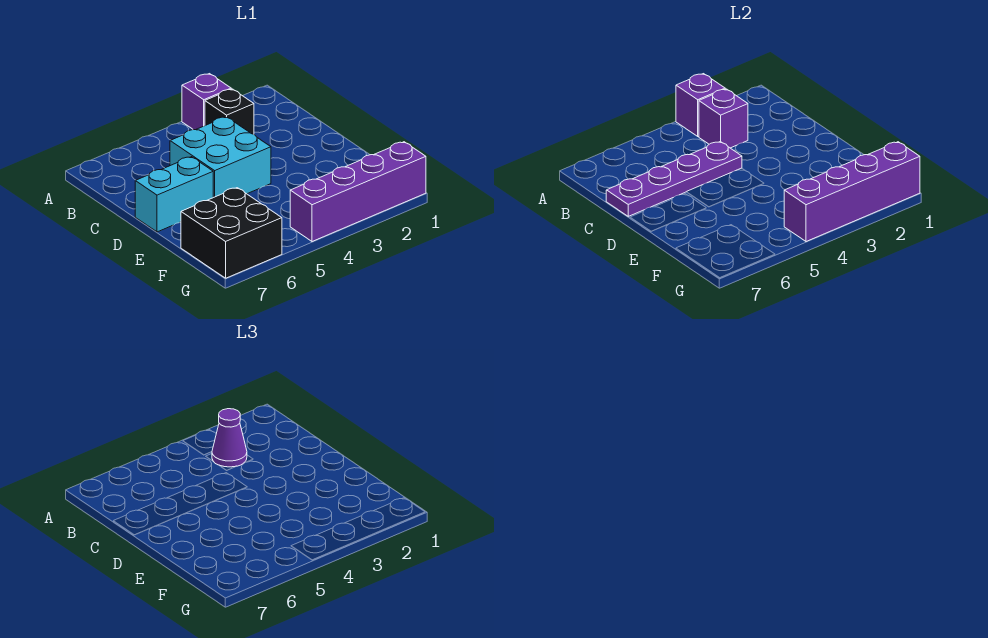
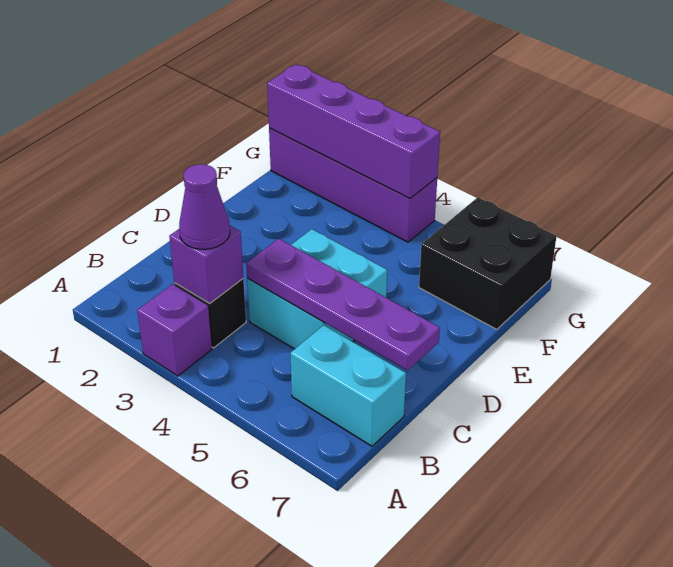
purple brick A3 level 2 -> none
cyan brick D6:D7 level 1 -> cyan brick B6:B7 level 1

